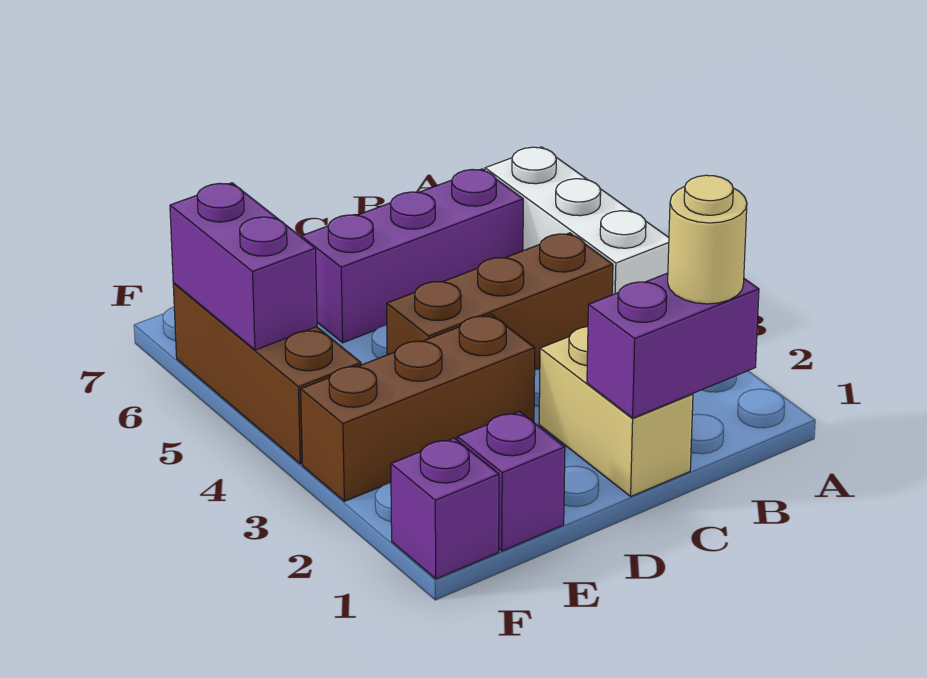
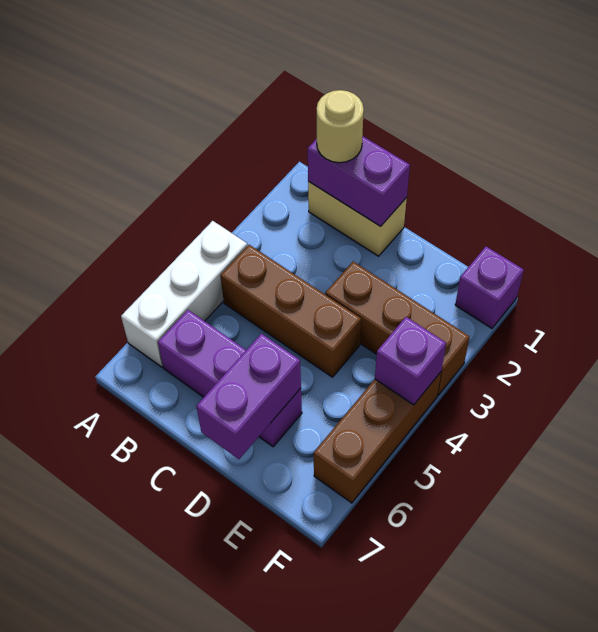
tan brick C1:C2 level 1 -> tan brick B1:C1 level 1
purple brick E1 level 1 -> purple brick F4 level 2
purple brick F5:F6 level 2 -> purple brick D6:D7 level 2

